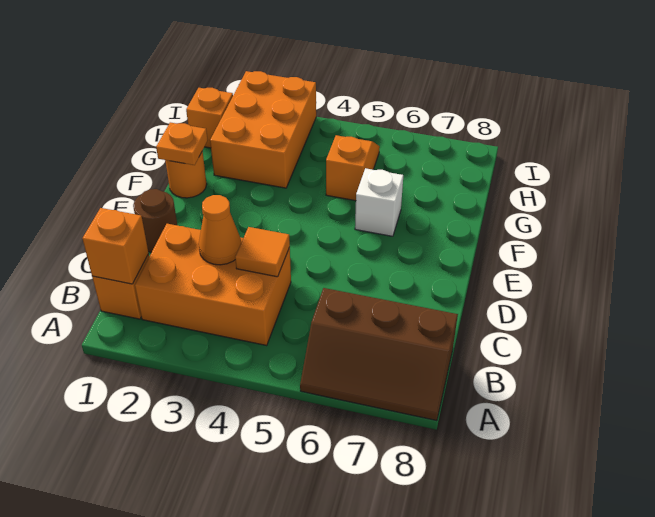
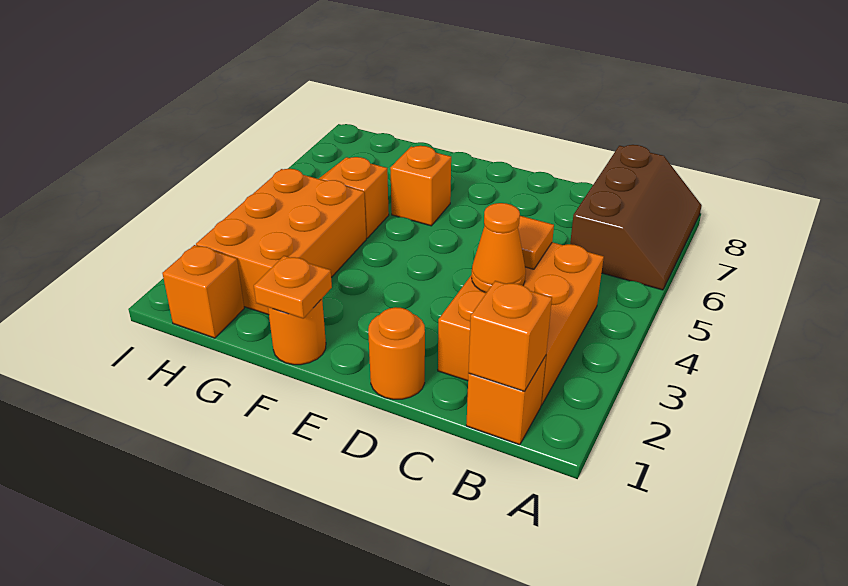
brown round brick D1 level 1 -> orange round brick D1 level 1
white brick F6 level 1 -> orange brick F6 level 1
orange brick G2:I3 level 1 -> orange brick G2:H4 level 1

